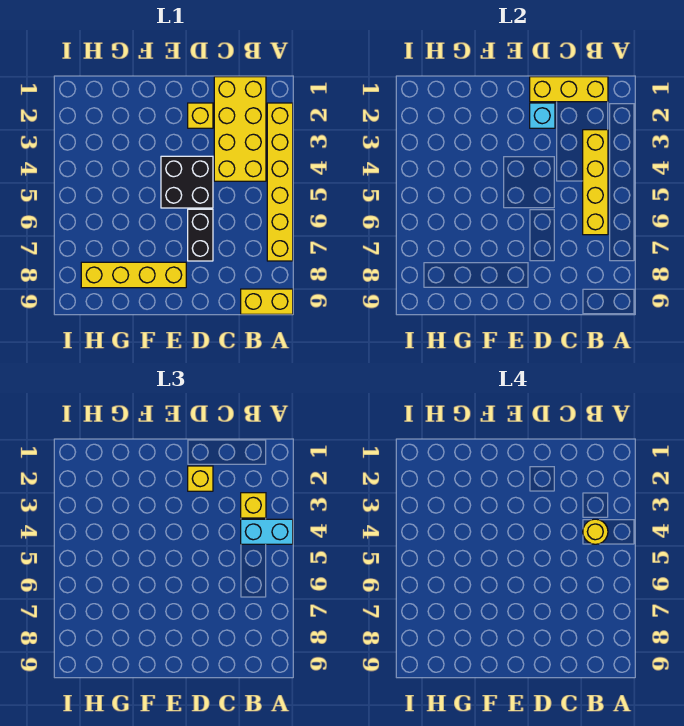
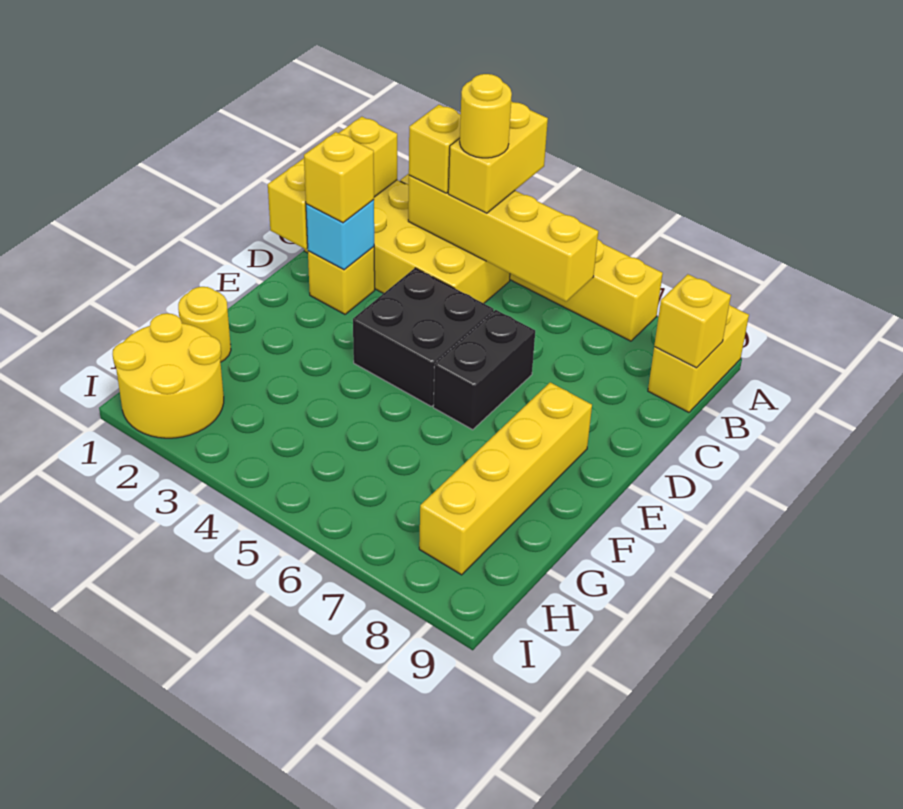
cyan brick A4:B4 level 3 -> yellow brick A4:B4 level 3
none -> yellow brick B9 level 2
black brick D6:D7 level 1 -> black brick D6:E6 level 1
none -> yellow round brick G1 level 1
none -> yellow round brick H1:I2 level 1

